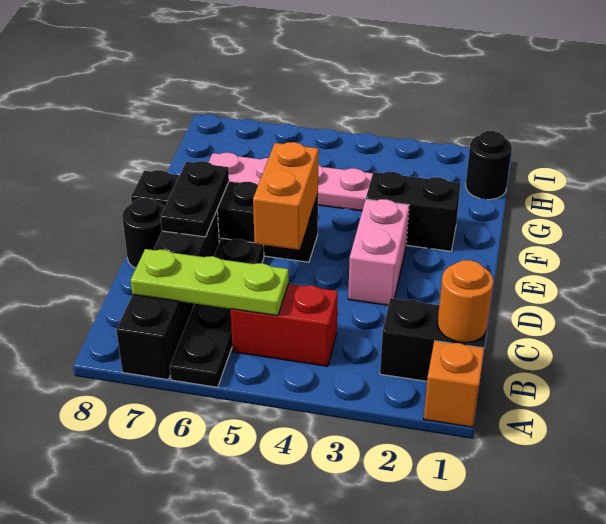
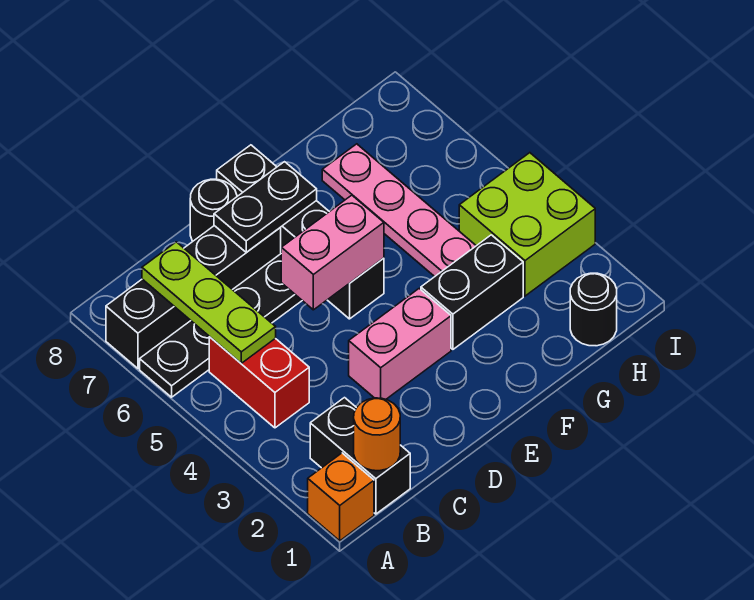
orange brick D5:E5 level 2 -> pink brick D5:E5 level 2
black brick F2:F3 level 1 -> black brick F3:G3 level 1
none -> lime brick H3:I4 level 1

